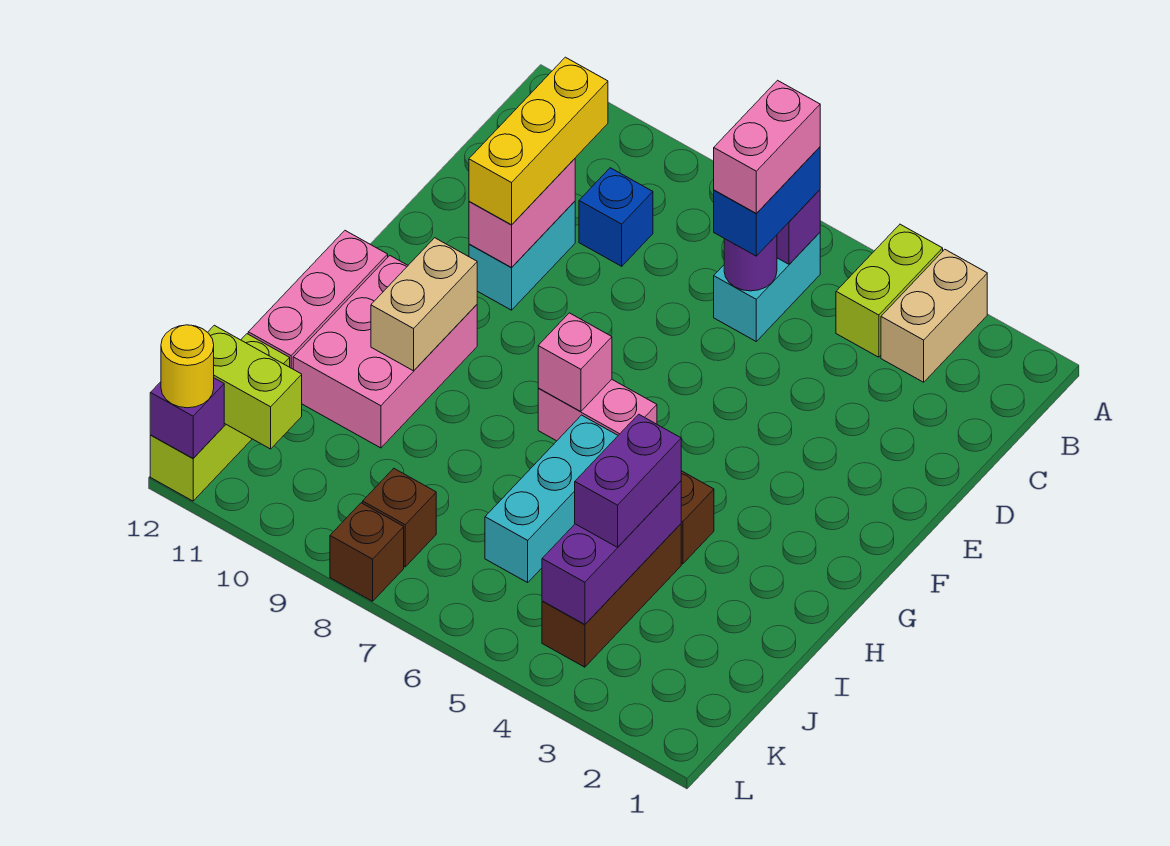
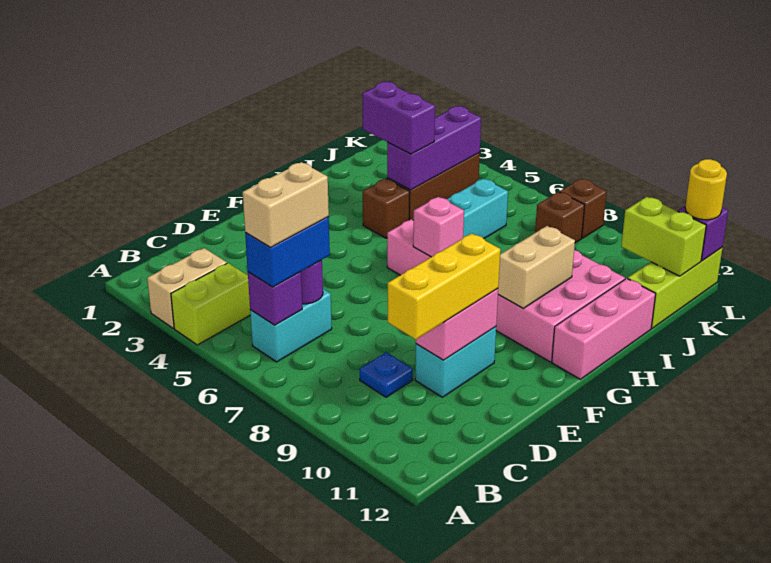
pink brick B6:C6 level 4 -> tan brick B6:C6 level 4
blue brick C9 level 1 -> blue plate C9 level 1
purple brick I4:J4 level 3 -> purple brick I3:I4 level 3

